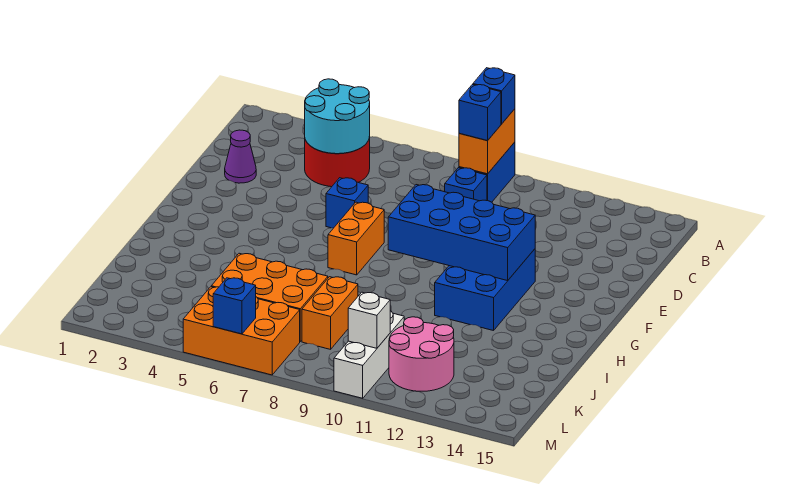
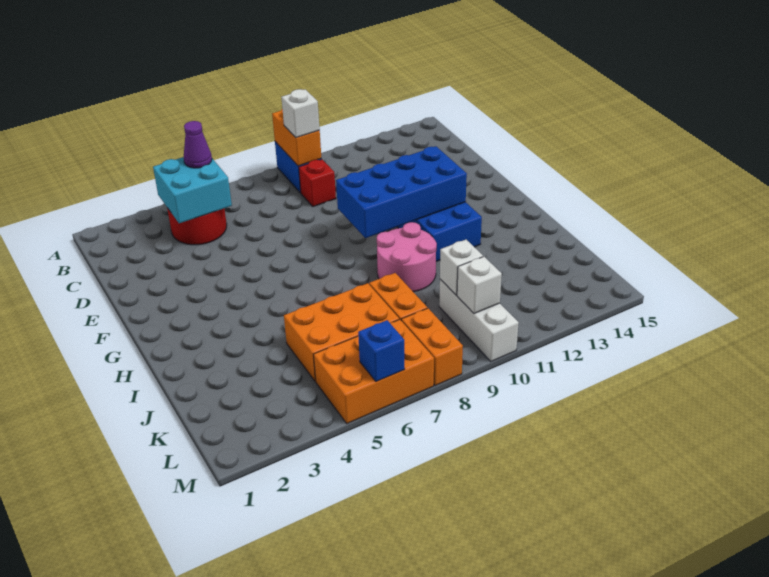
blue brick A9 level 3 -> none
cyan round brick B4:C5 level 2 -> cyan brick B4:C5 level 2
blue brick B9 level 3 -> white brick B9 level 3
blue brick C9 level 1 -> red brick C9 level 1
purple cone D2 level 1 -> purple cone B5 level 3
blue brick E6 level 1 -> none
orange brick F7:G7 level 1 -> orange brick L8:M8 level 1
none -> white brick K10 level 2
pink round brick K11:L12 level 1 -> pink round brick H9:I10 level 1

